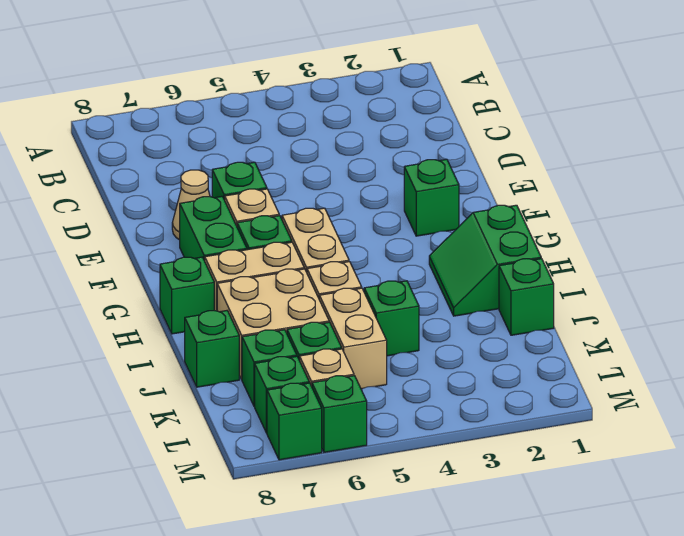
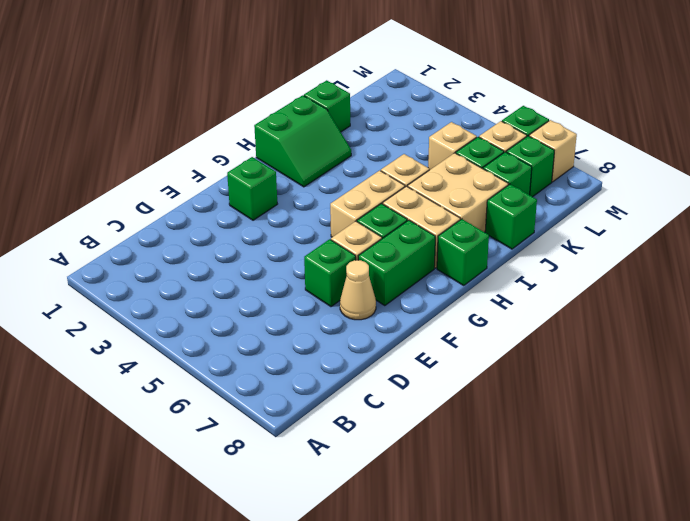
green brick J4 level 1 -> none
tan brick J5:K5 level 1 -> tan brick K5 level 1
green brick M7 level 1 -> tan brick M7 level 1

